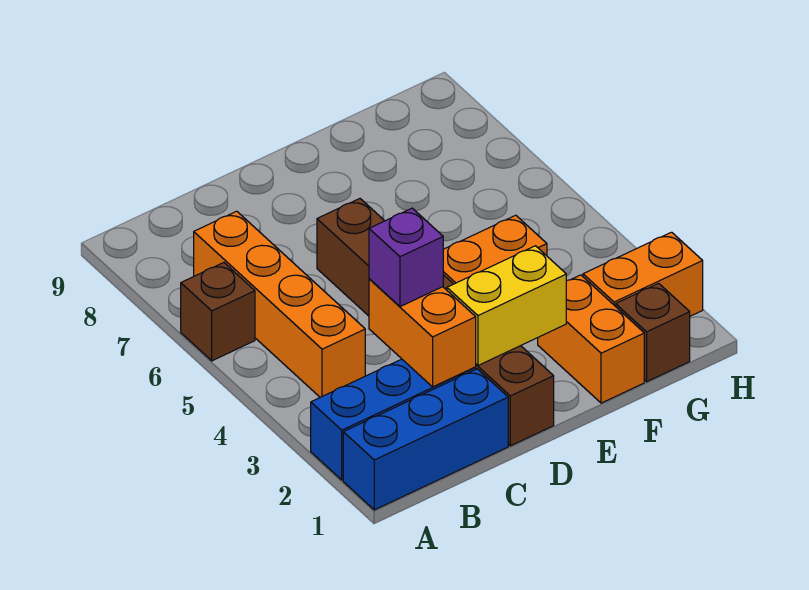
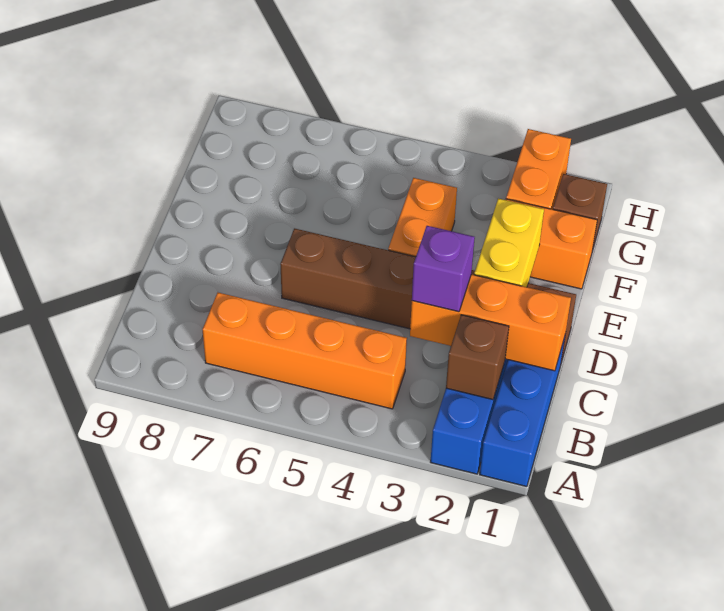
brown brick A6 level 1 -> brown brick B2 level 2
orange brick C2:C3 level 2 -> orange brick C1:C3 level 2

